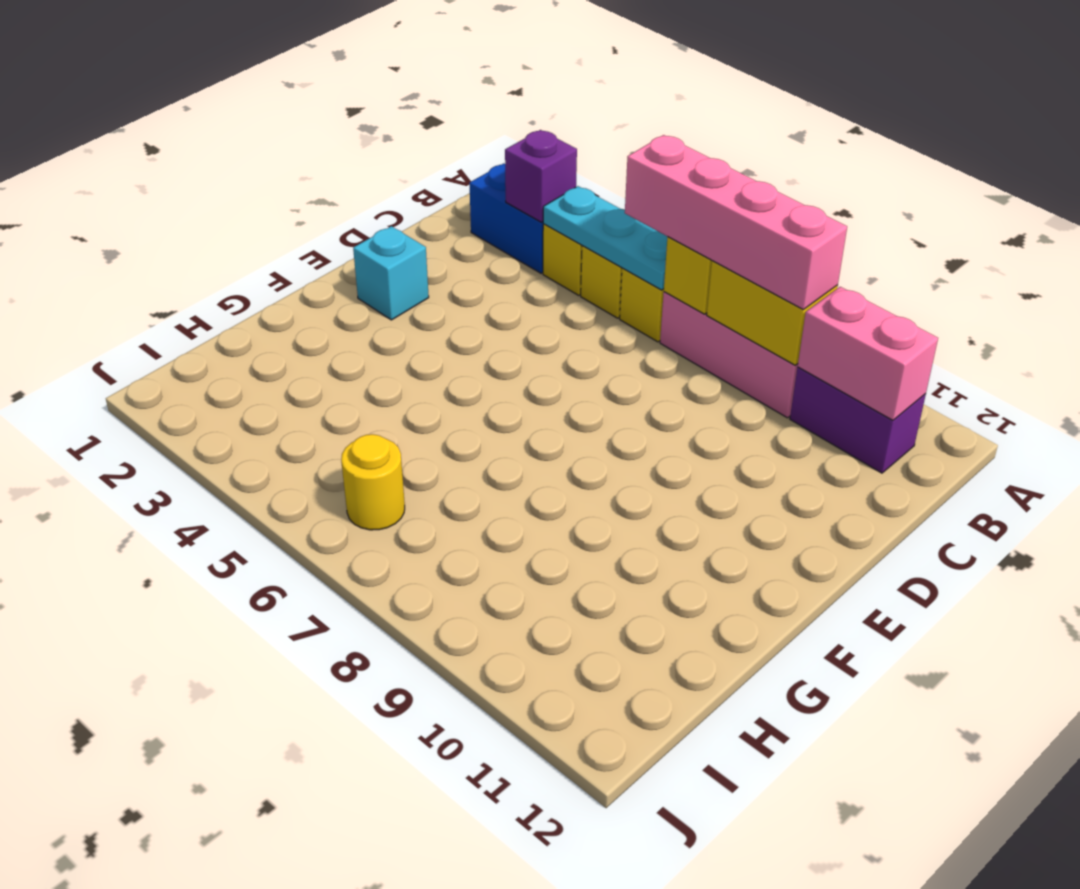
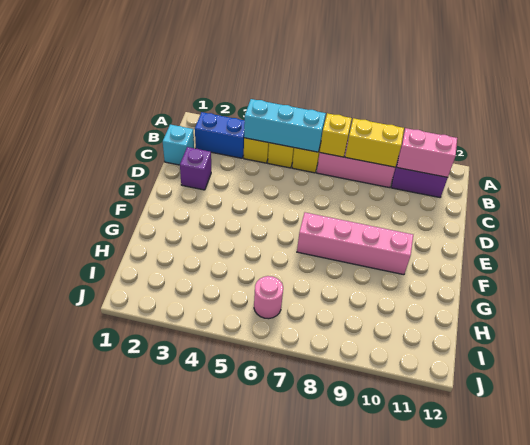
purple brick B3 level 2 -> purple brick D2 level 1
cyan plate B4:B6 level 2 -> cyan brick B4:B6 level 2
pink brick B6:B9 level 3 -> pink brick F7:F10 level 1
cyan brick E2 level 1 -> cyan brick C1 level 1
yellow round brick I6 level 1 -> pink round brick I6 level 1

